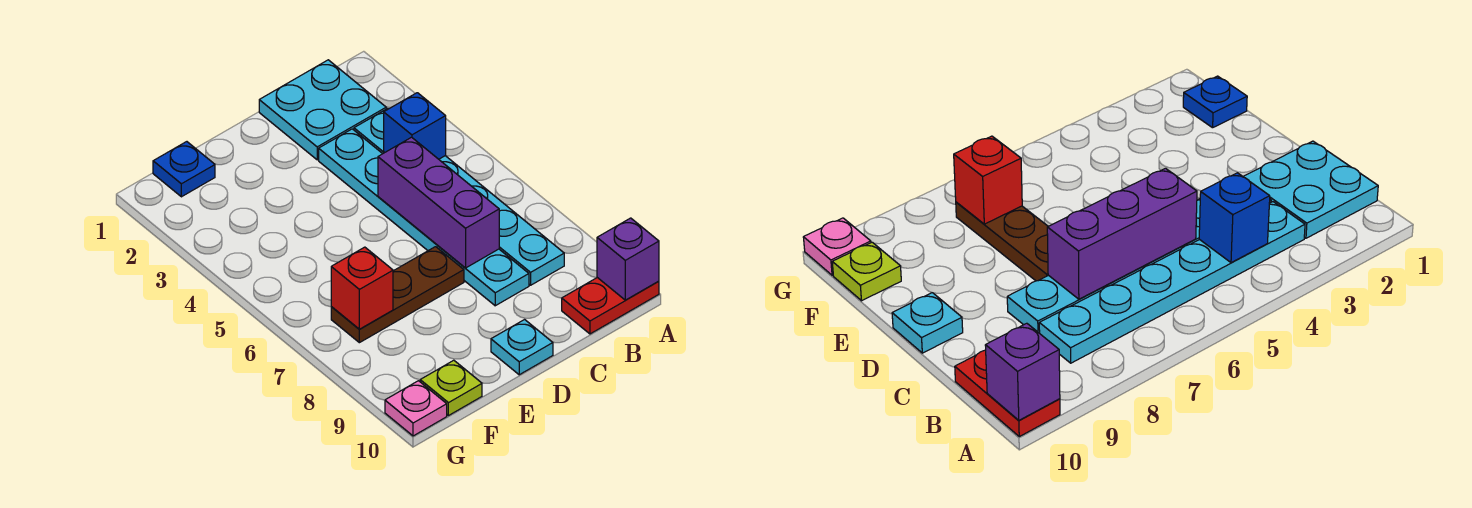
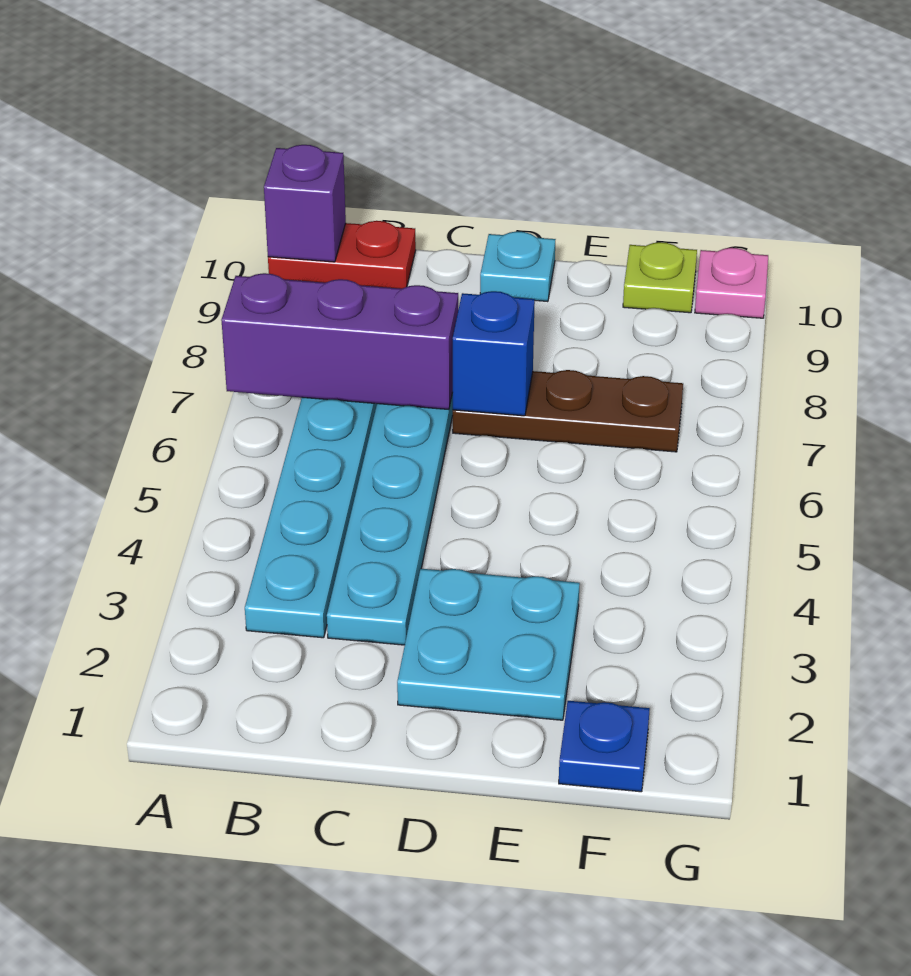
cyan plate B1:C2 level 1 -> cyan plate D2:E3 level 1
blue brick B4 level 2 -> blue brick D7 level 2
purple brick C5:C7 level 2 -> purple brick A7:C7 level 2
red brick F7 level 2 -> none

